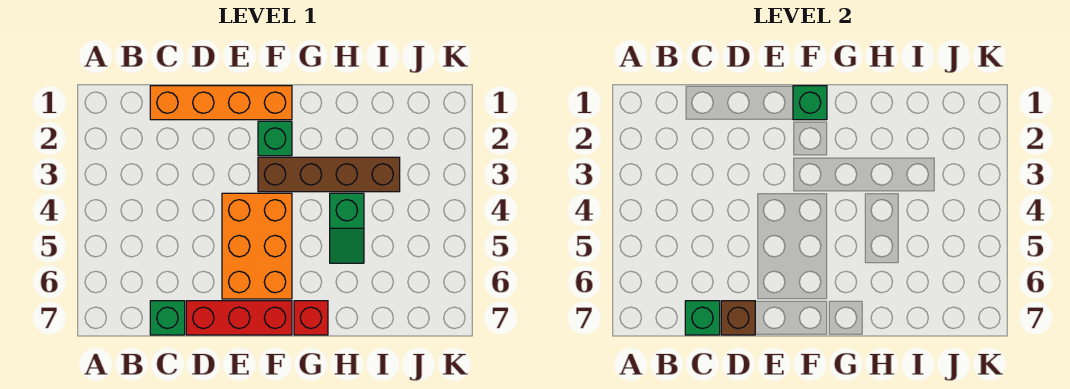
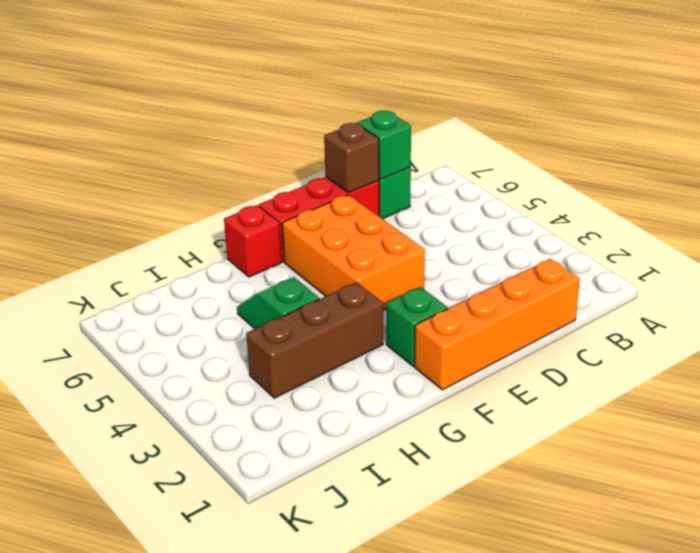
green brick F1 level 2 -> none
brown brick F3:I3 level 1 -> brown brick G3:I3 level 1

